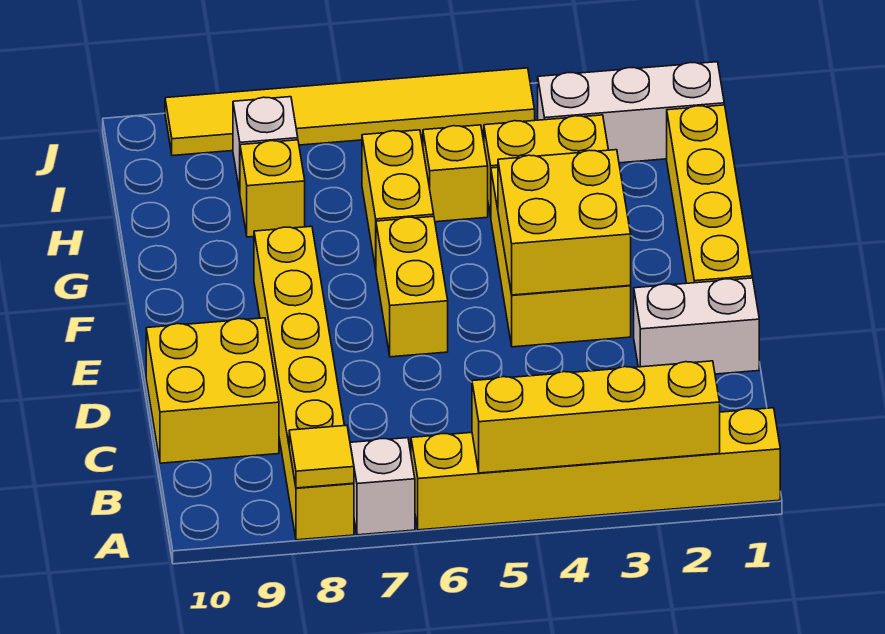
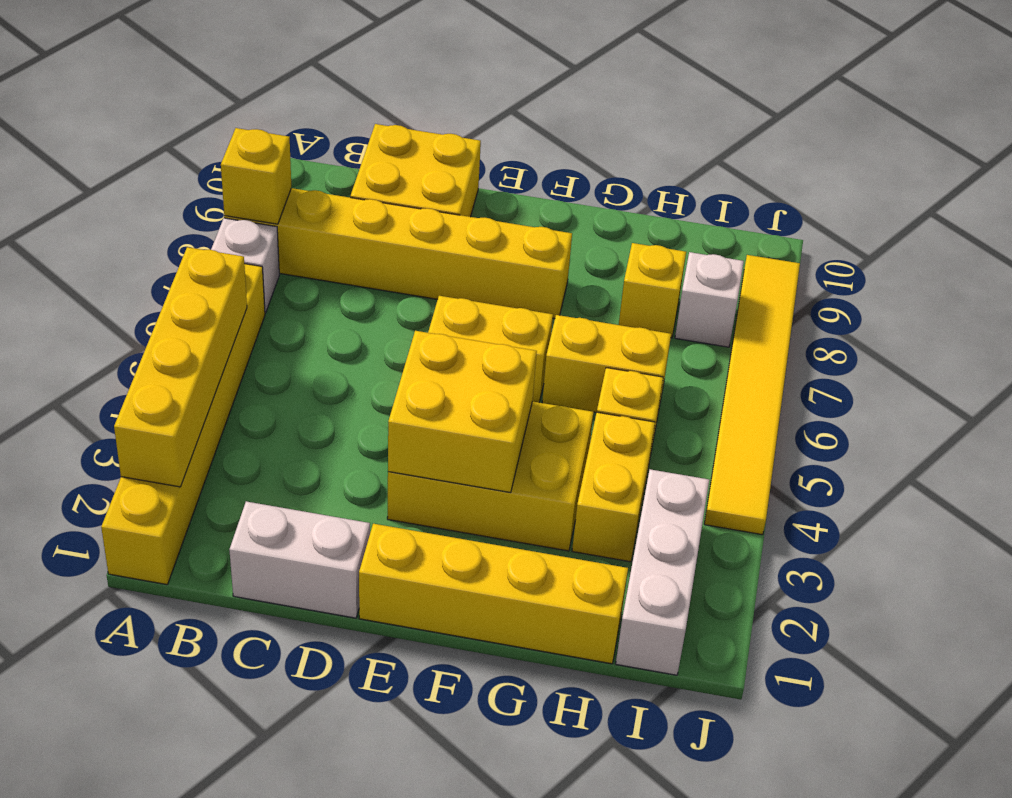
yellow tile A8 level 2 -> yellow brick A8 level 2
white brick D1:D2 level 1 -> white brick C1:D1 level 1

